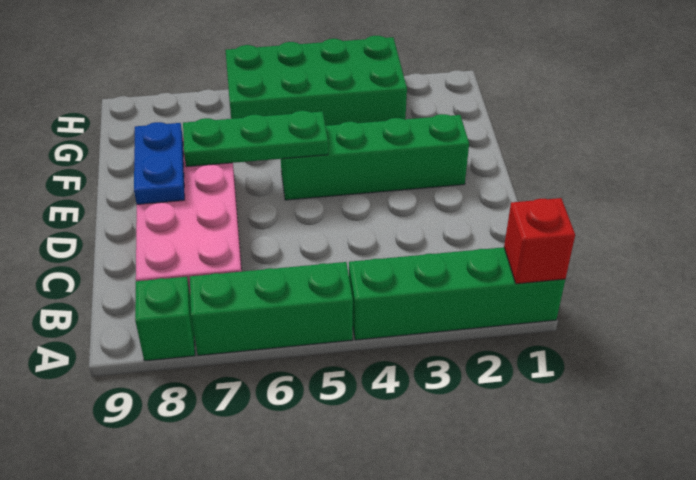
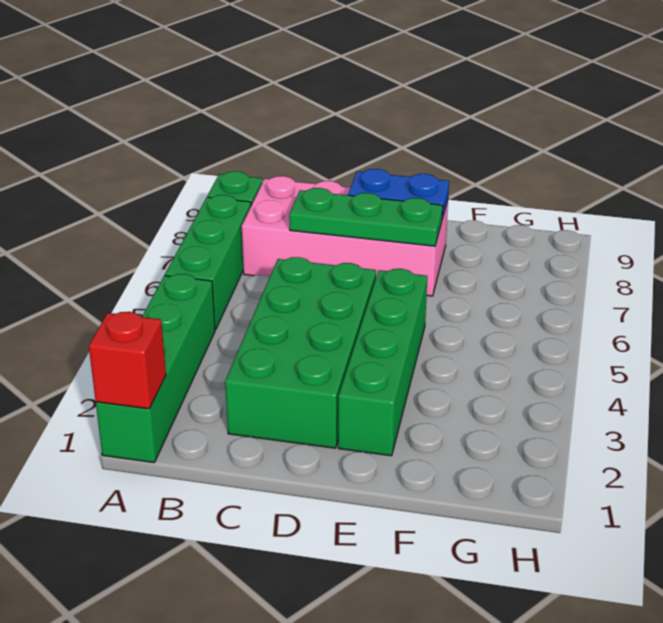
green plate E5:E7 level 2 -> green plate C7:E7 level 2
green brick G3:H6 level 1 -> green brick C2:D5 level 1

